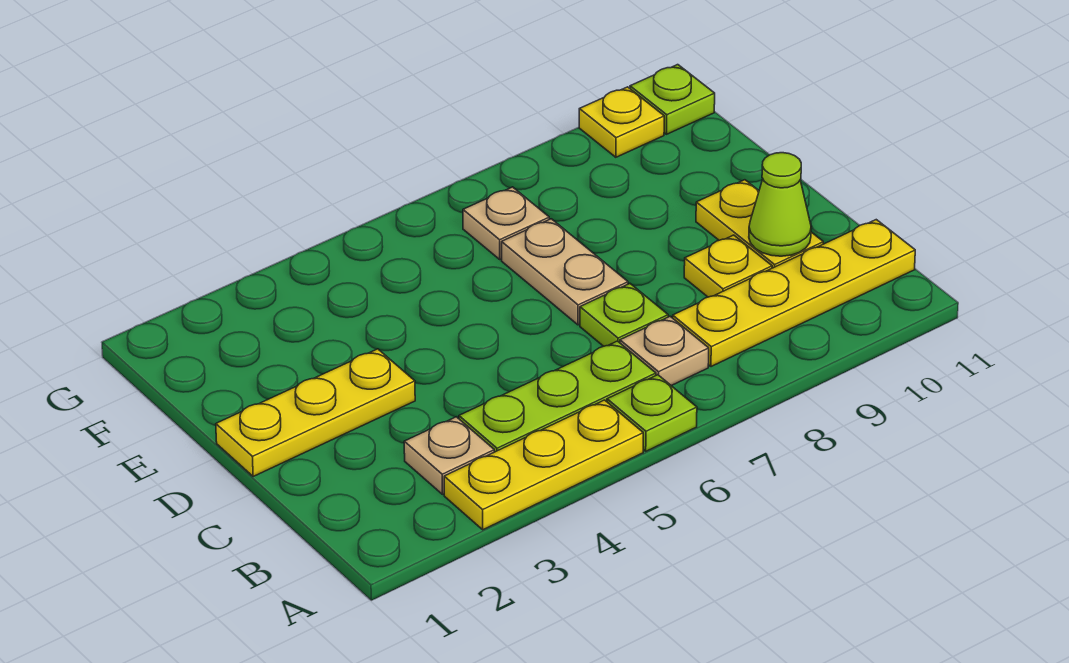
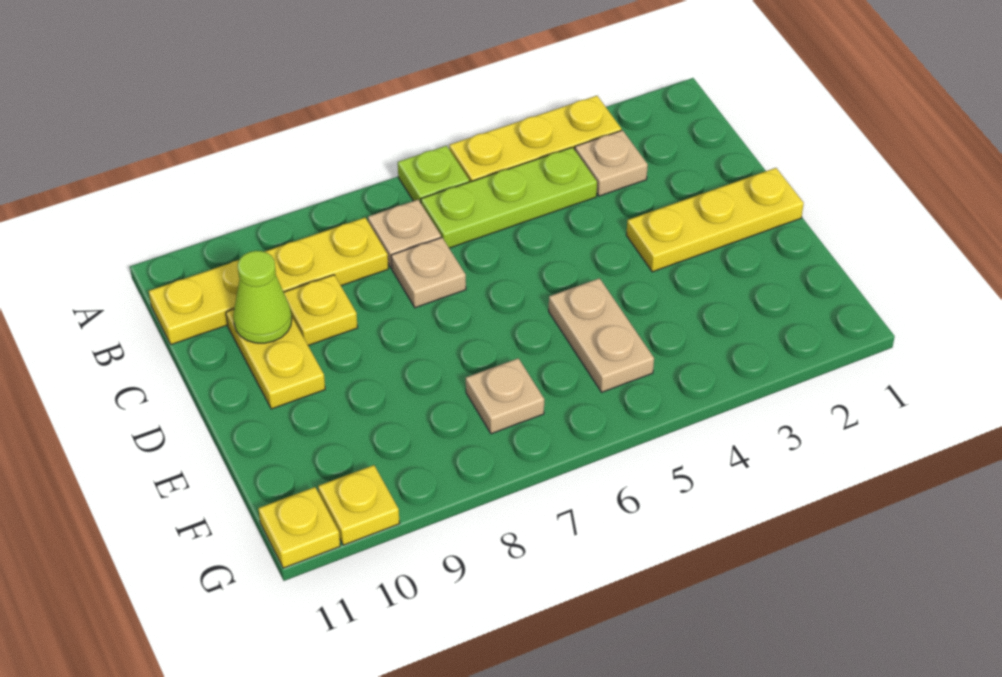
lime plate C7 level 1 -> tan plate C7 level 1
tan plate D7:E7 level 1 -> tan plate E5:F5 level 1
lime plate G11 level 1 -> yellow plate G11 level 1

